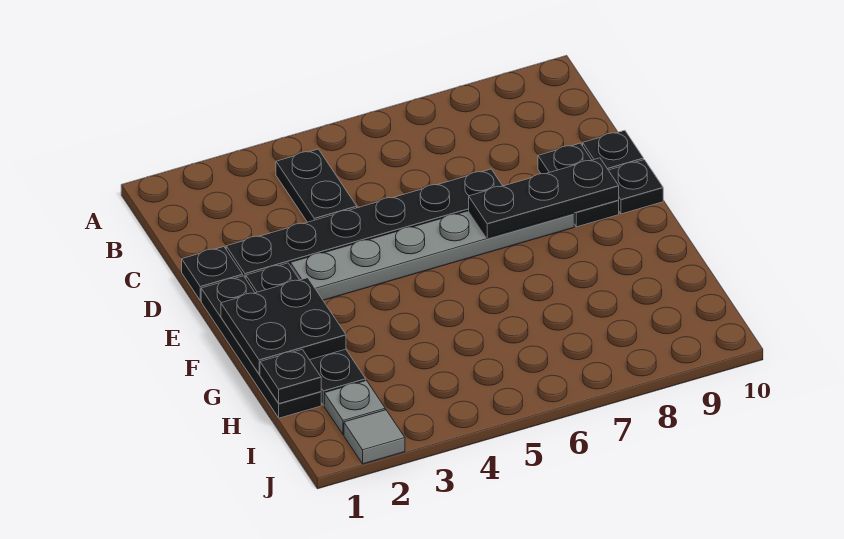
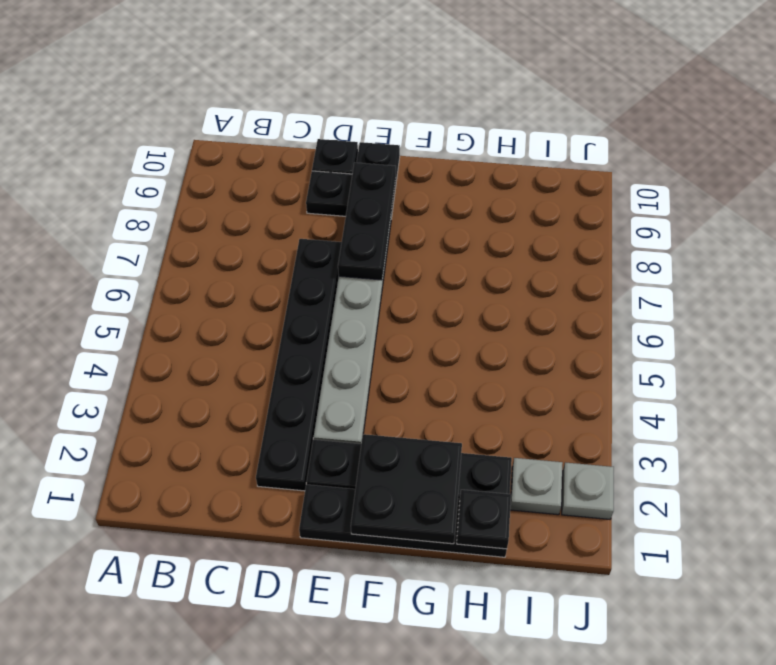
black plate B4:C4 level 1 -> none
black plate D1 level 1 -> none
grey tile J2 level 1 -> grey plate J2 level 1

